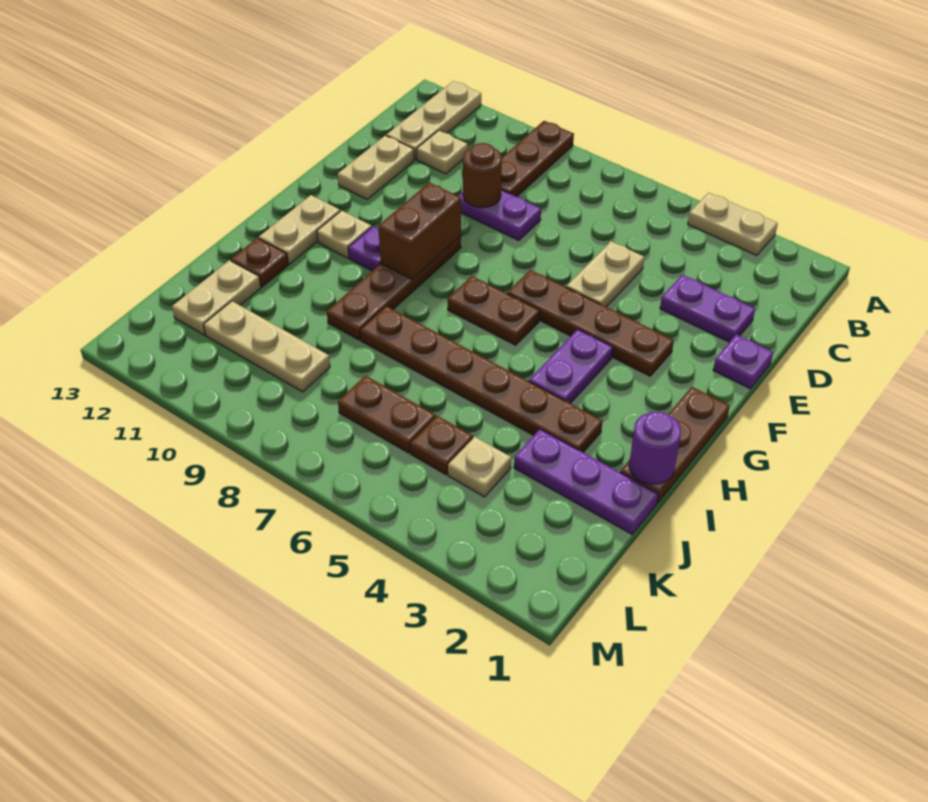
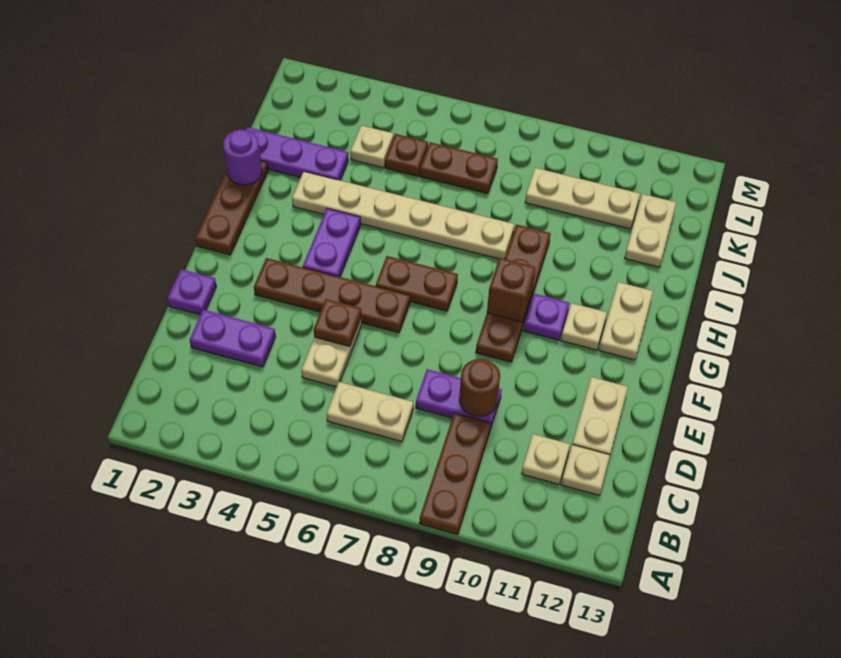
tan plate A3:A4 level 1 -> tan plate C6:C7 level 1
tan plate A12:C12 level 1 -> tan plate C12 level 1
brown brick F9:G9 level 2 -> brown brick G9 level 2
brown plate I3:I8 level 1 -> tan plate I3:I8 level 1
brown plate I12 level 1 -> brown plate E5 level 2

